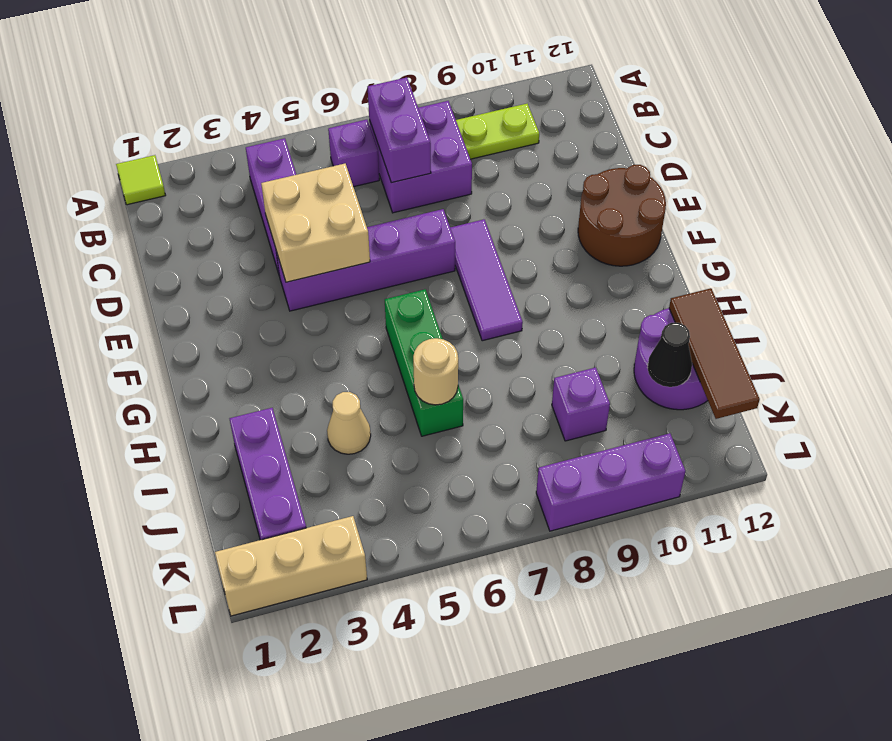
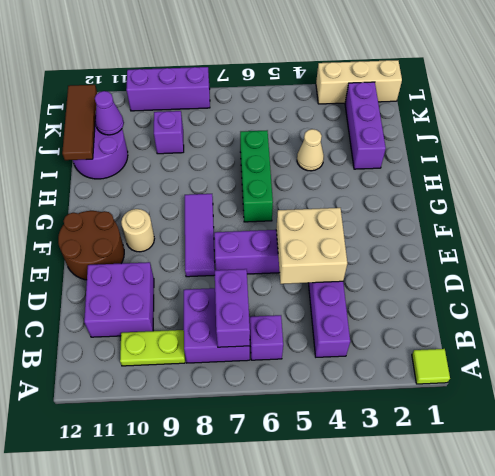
none -> purple brick C10:D11 level 1
tan round brick I6 level 2 -> tan round brick F10 level 1
black cone J11 level 2 -> purple cone J11 level 2

